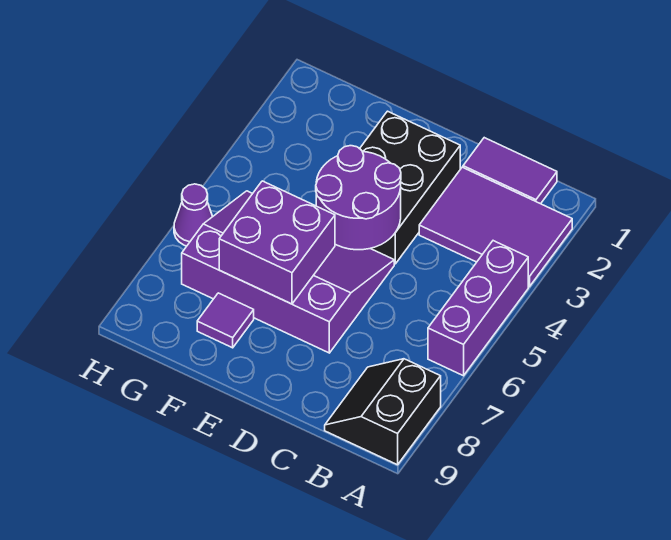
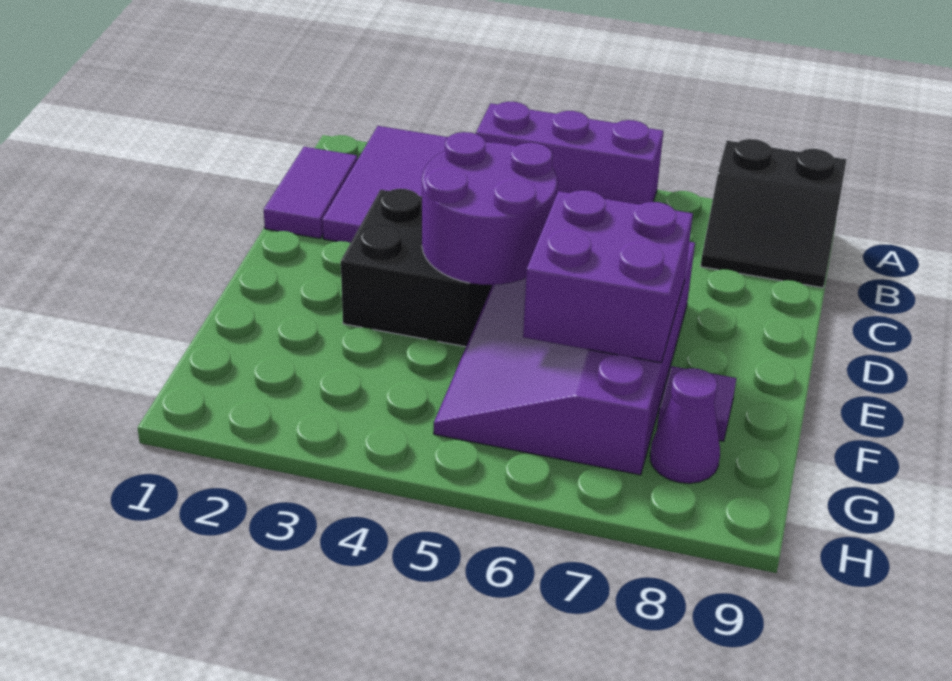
black brick D2:E4 level 1 -> black brick D3:E4 level 1
purple cone H6 level 1 -> purple cone G8 level 1

